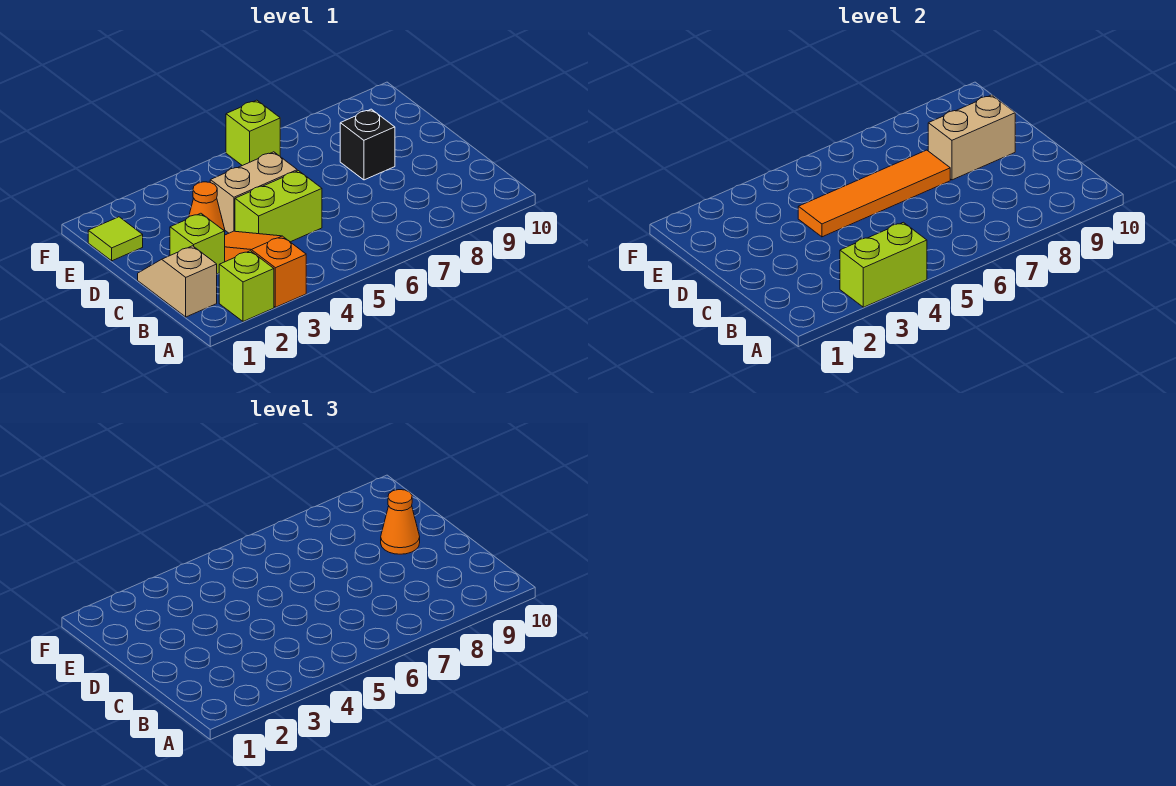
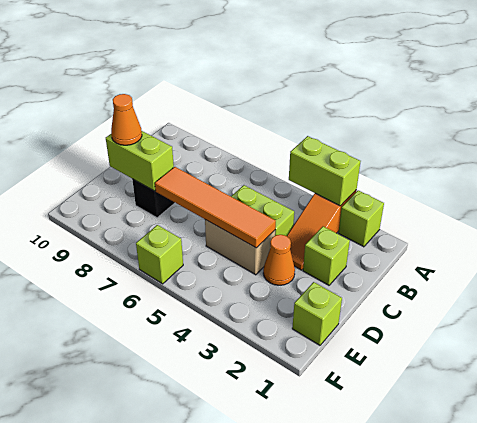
tan slope B1:C1 level 1 top B -> none
tan brick D8:D9 level 2 -> lime brick D8:D9 level 2
lime tile E1 level 1 -> lime brick E1 level 1

